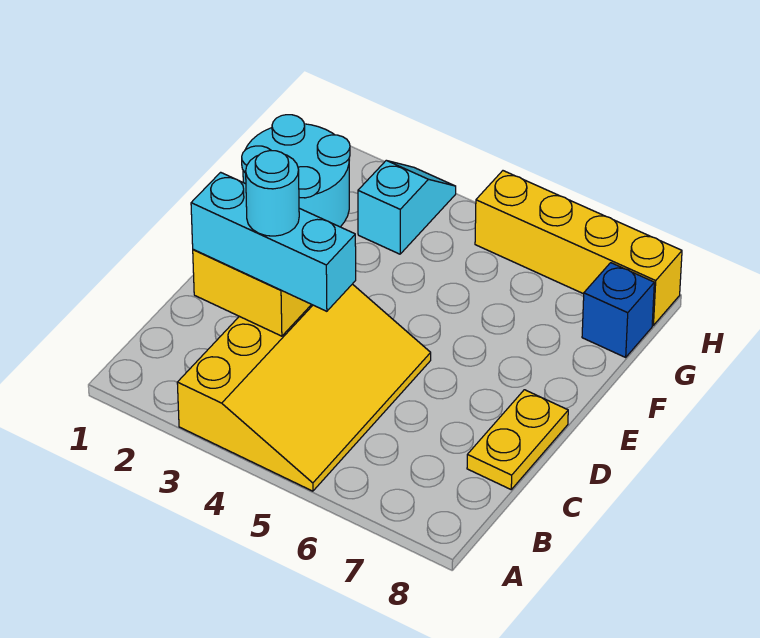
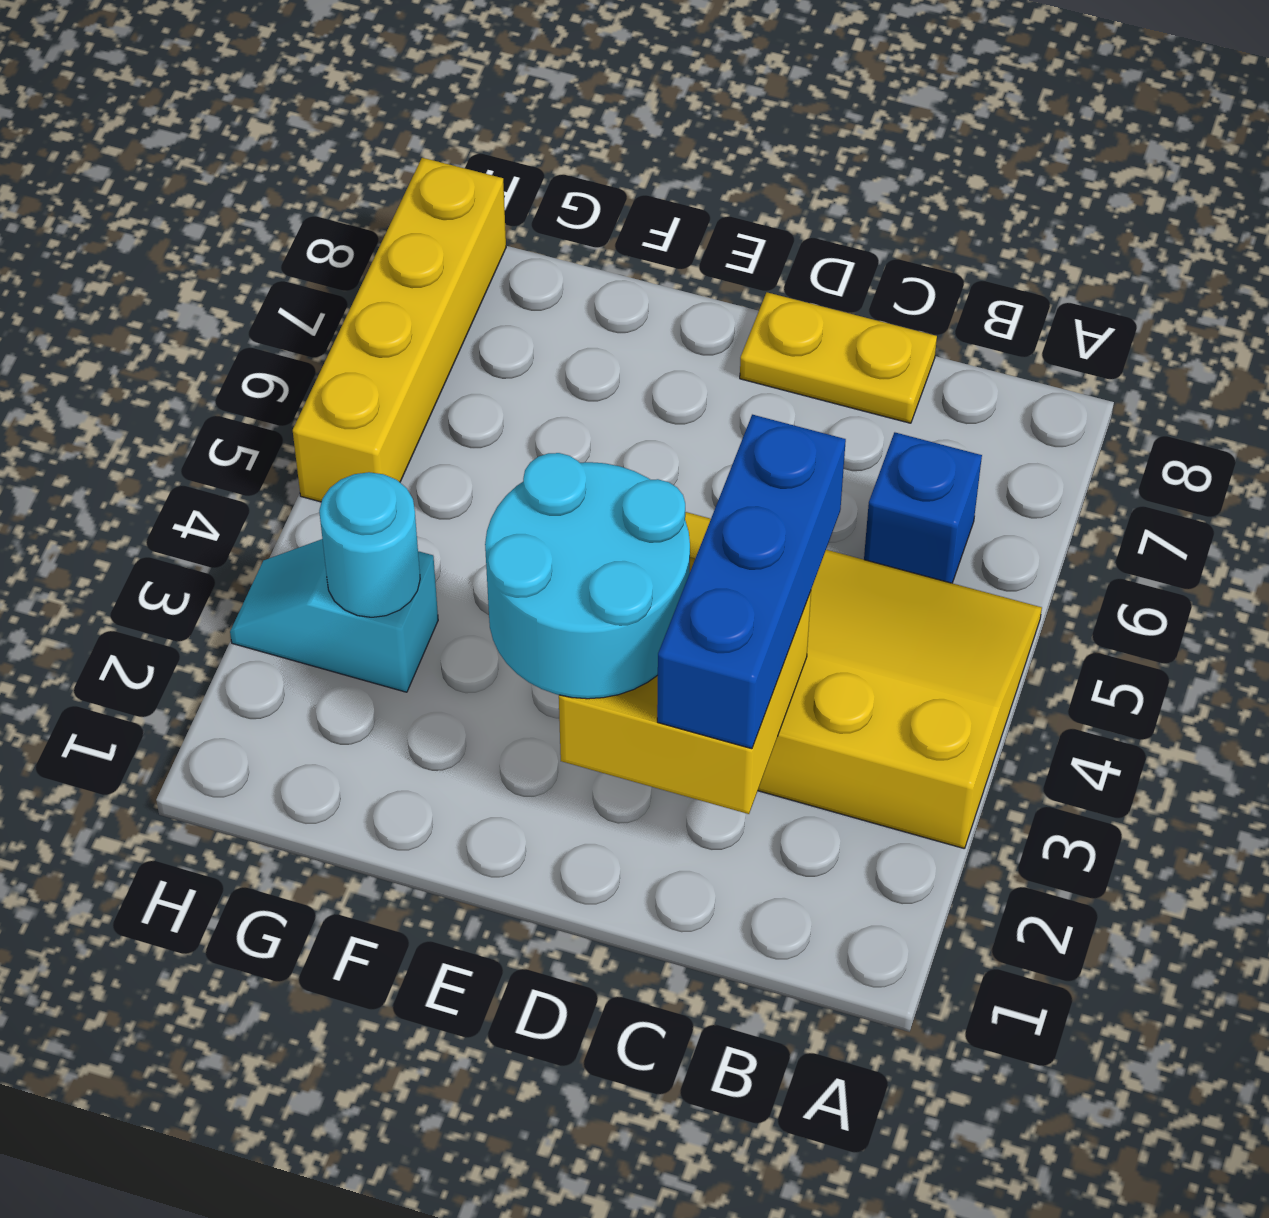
cyan brick C2:C4 level 3 -> blue brick C2:C4 level 3
cyan round brick C3 level 4 -> cyan round brick G3 level 2
blue brick G8 level 1 -> blue brick B6 level 1

